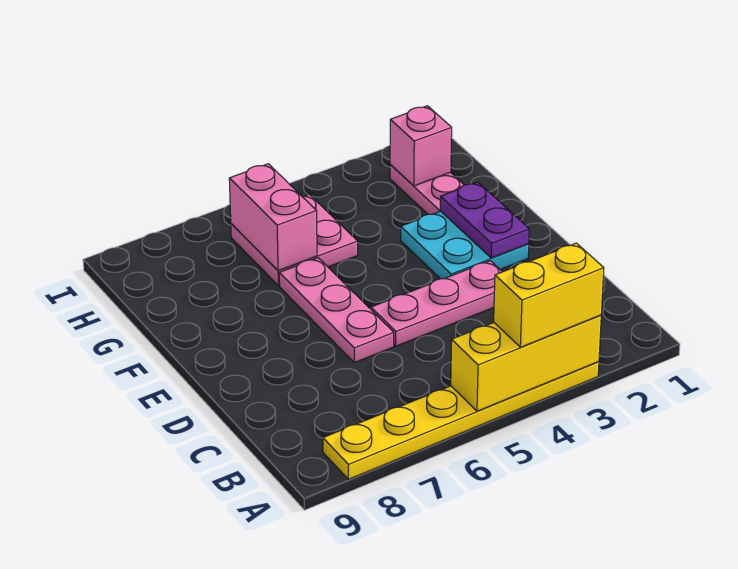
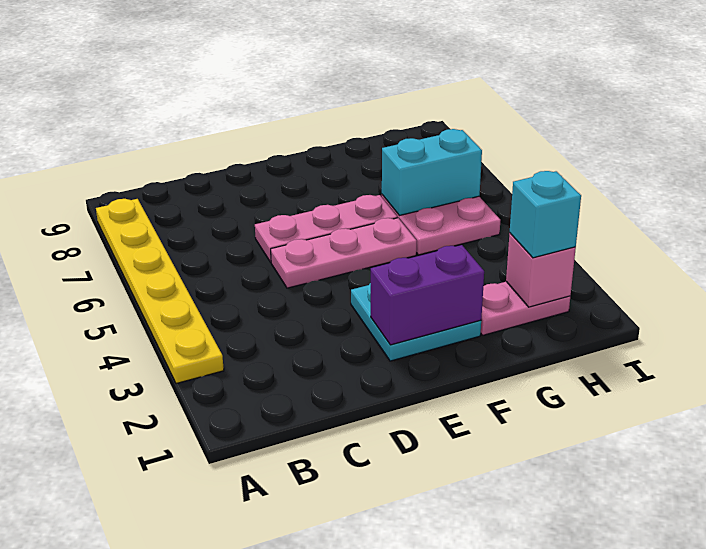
yellow brick A3:A5 level 2 -> none
yellow brick A3:A4 level 3 -> none
pink plate D3:D5 level 1 -> pink plate D5:F5 level 1
purple plate E2:F2 level 2 -> purple brick E2:F2 level 2
pink brick G6:H6 level 2 -> cyan brick G6:H6 level 2
none -> cyan brick H2 level 3

